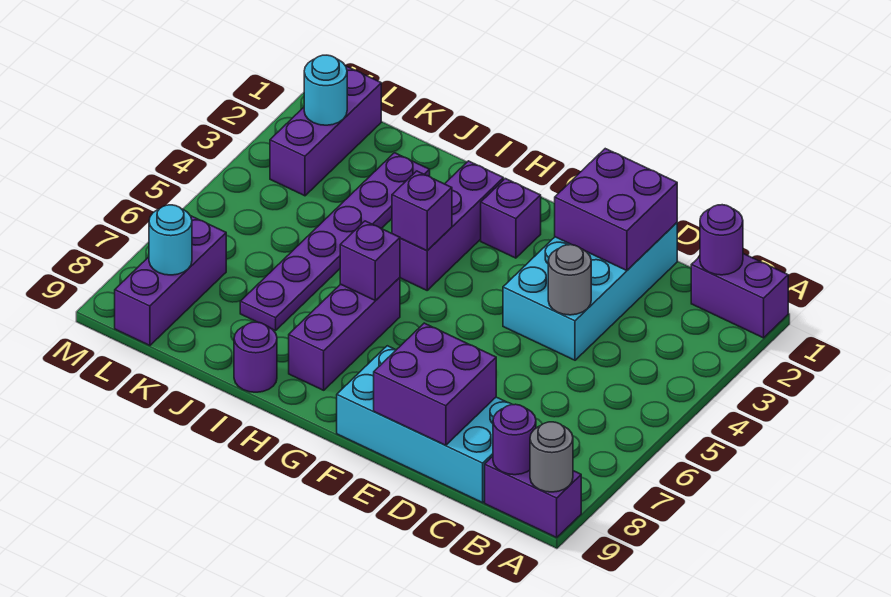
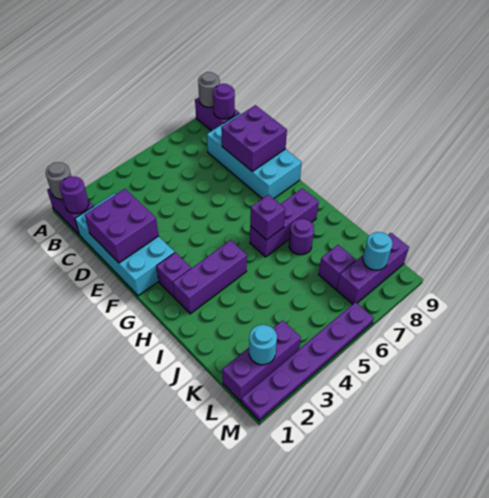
cyan brick D1:E4 level 1 -> cyan brick C1:F2 level 1
grey round brick D4 level 2 -> grey round brick A1 level 2
purple brick H4 level 2 -> purple brick K7 level 1
purple round brick I9 level 1 -> purple round brick I7 level 1
purple plate J2:J7 level 1 -> purple plate M1:M6 level 1

